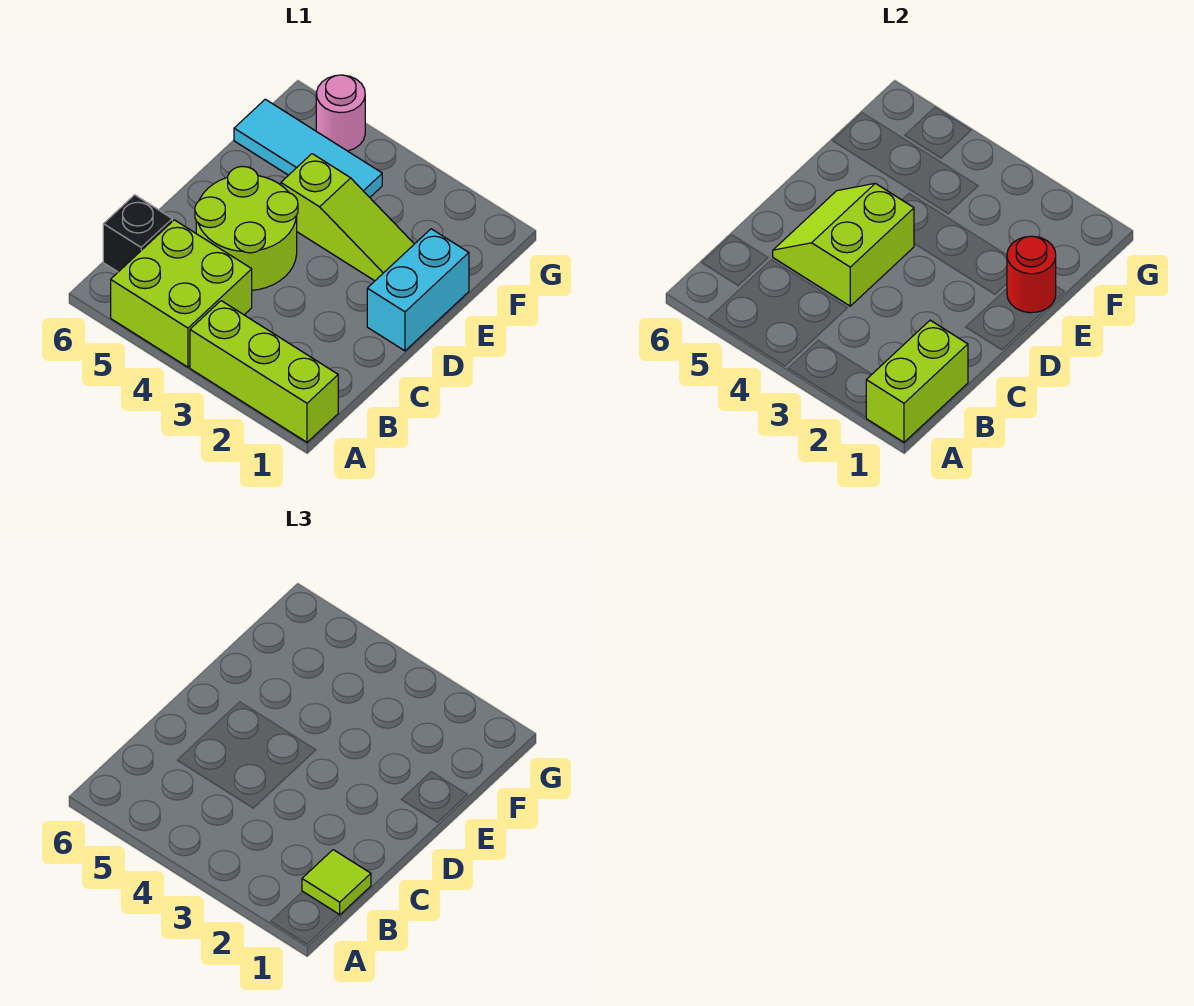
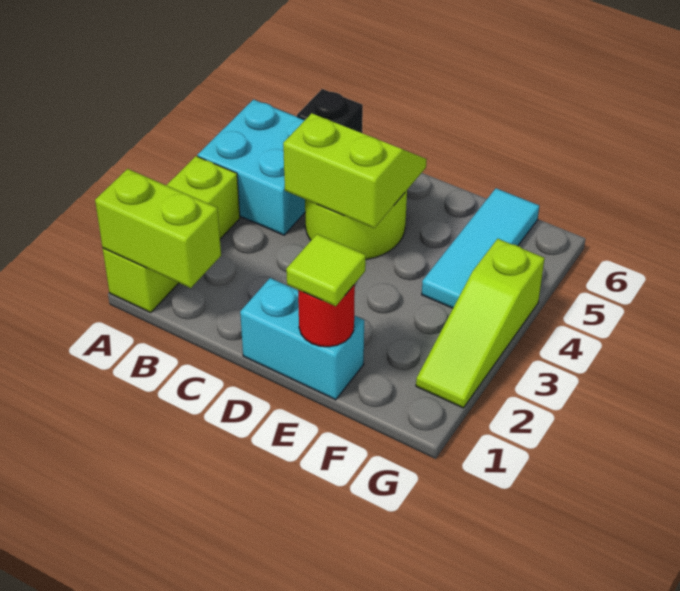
lime brick A4:B5 level 1 -> cyan brick A4:B5 level 1
lime tile B1 level 3 -> lime tile E1 level 3
lime slope E2:E4 level 1 top 4 -> lime slope G2:G4 level 1 top 4
pink round brick G5 level 1 -> none

